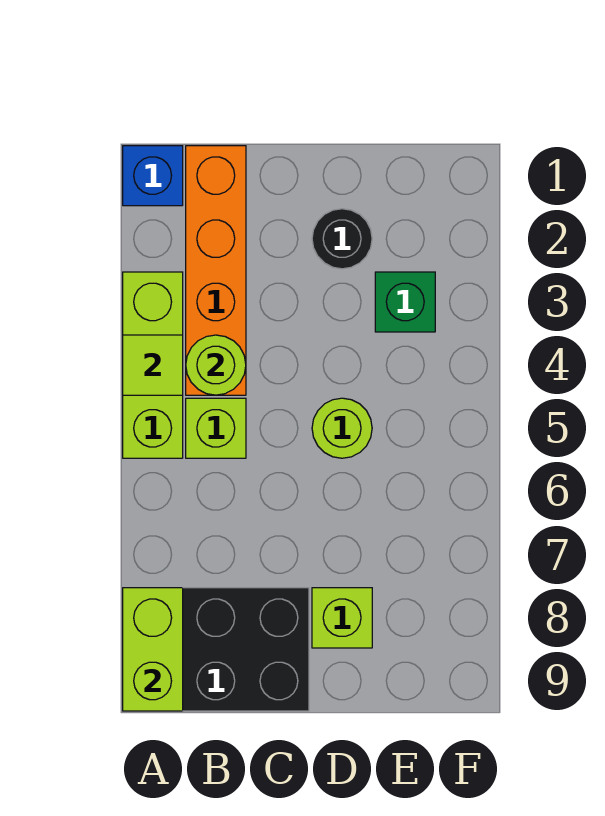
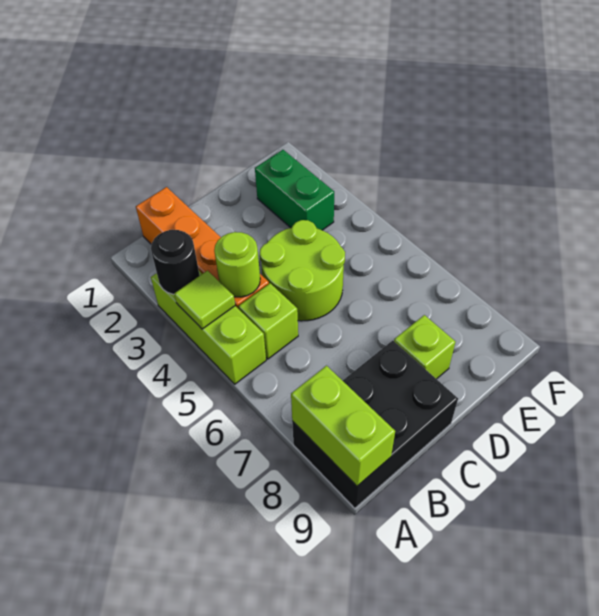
blue brick A1 level 1 -> none
black round brick D2 level 1 -> black round brick A3 level 2
lime round brick D5 level 1 -> lime round brick C4:D5 level 1
green brick E3 level 1 -> green brick E2:E3 level 1

